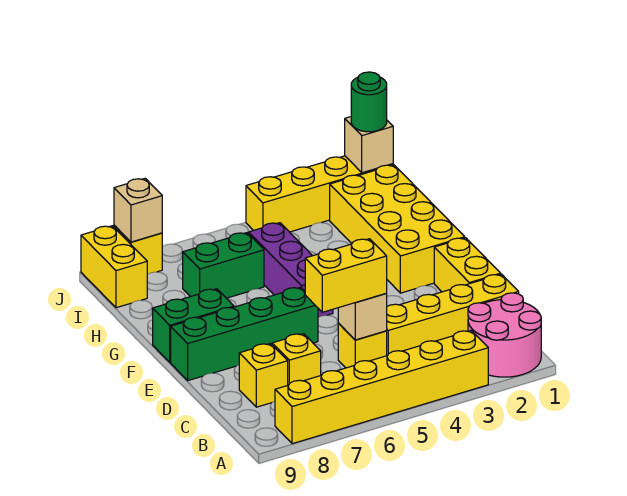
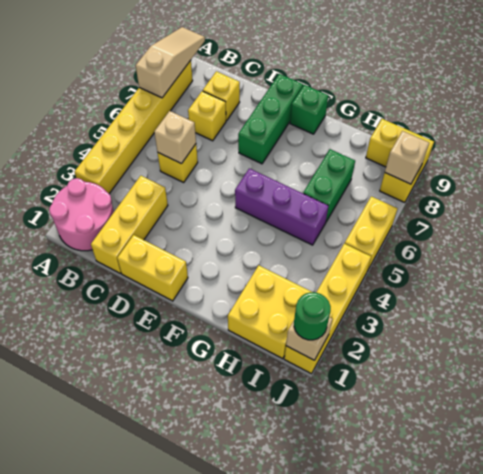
none -> tan slope A7:A9 level 2 top 7
yellow brick C1:C4 level 1 -> yellow brick C1:C3 level 1
yellow brick C5:C6 level 3 -> yellow brick J5:J6 level 1
green brick E6:E9 level 1 -> green brick E7:E9 level 1
yellow brick F1:I2 level 1 -> yellow brick H1:I2 level 1
green brick F8:F9 level 1 -> green brick F9 level 1

